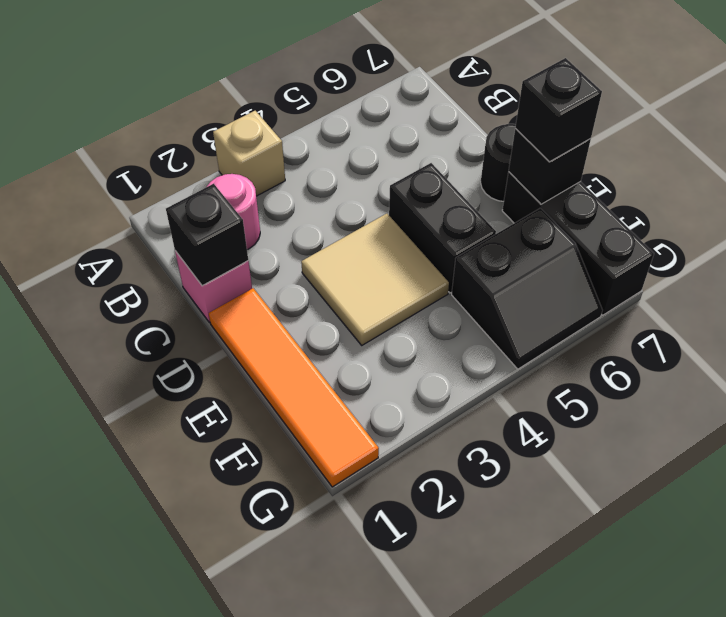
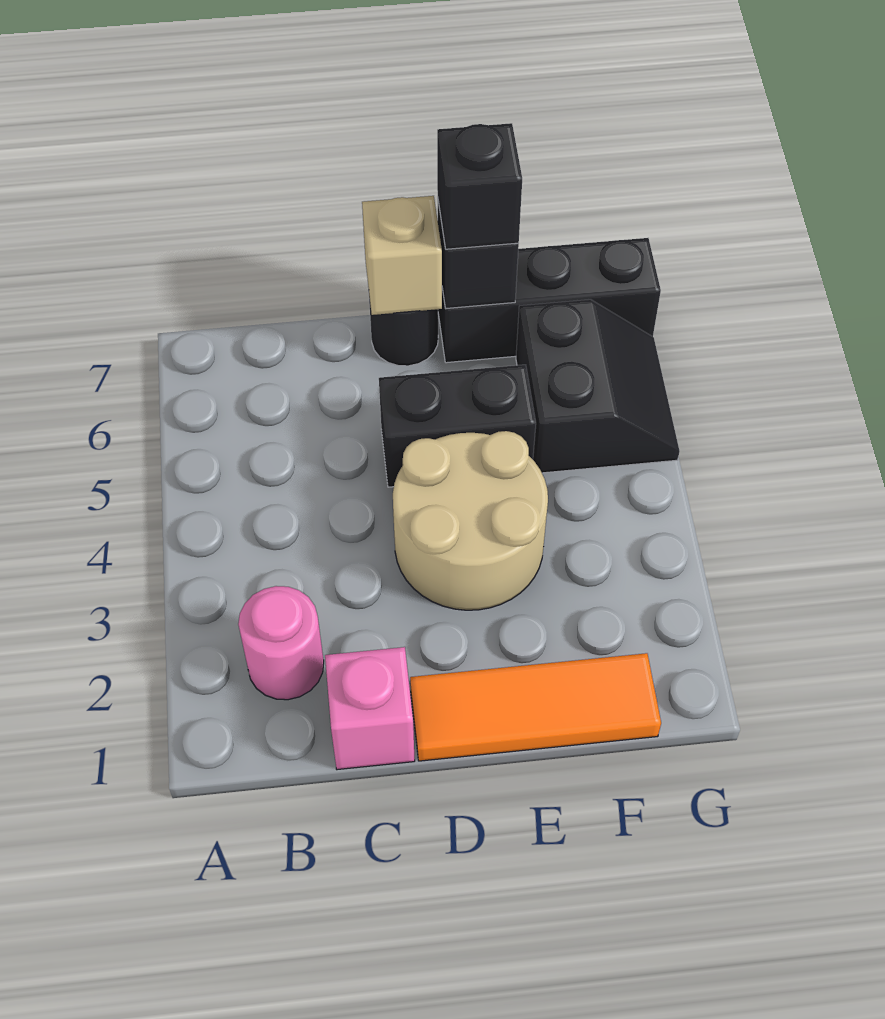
tan brick A3 level 1 -> tan brick D7 level 2
black brick C1 level 2 -> none
orange tile D1:G1 level 1 -> orange tile D1:F1 level 1
tan tile D3:E4 level 1 -> tan round brick D3:E4 level 1

